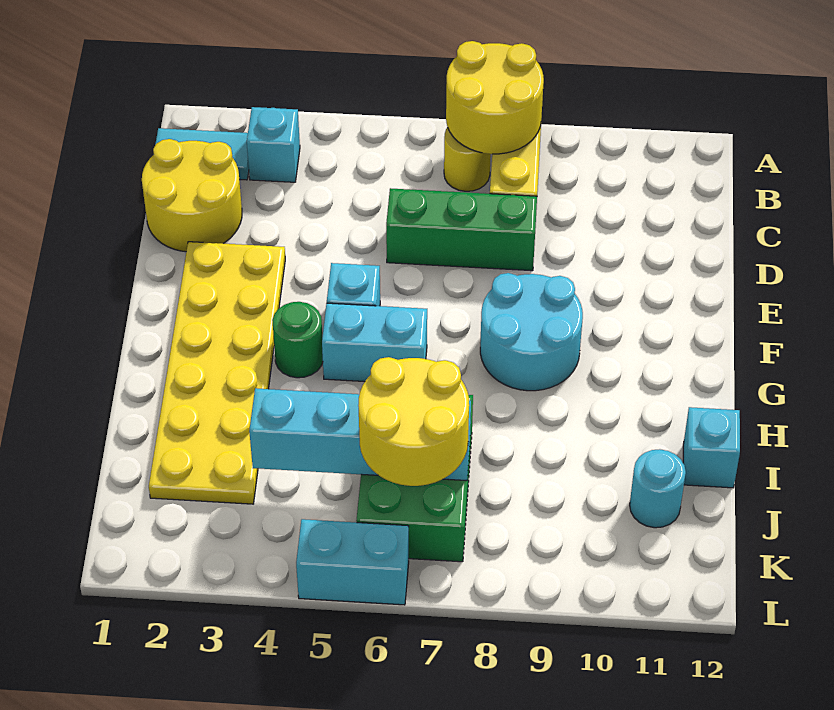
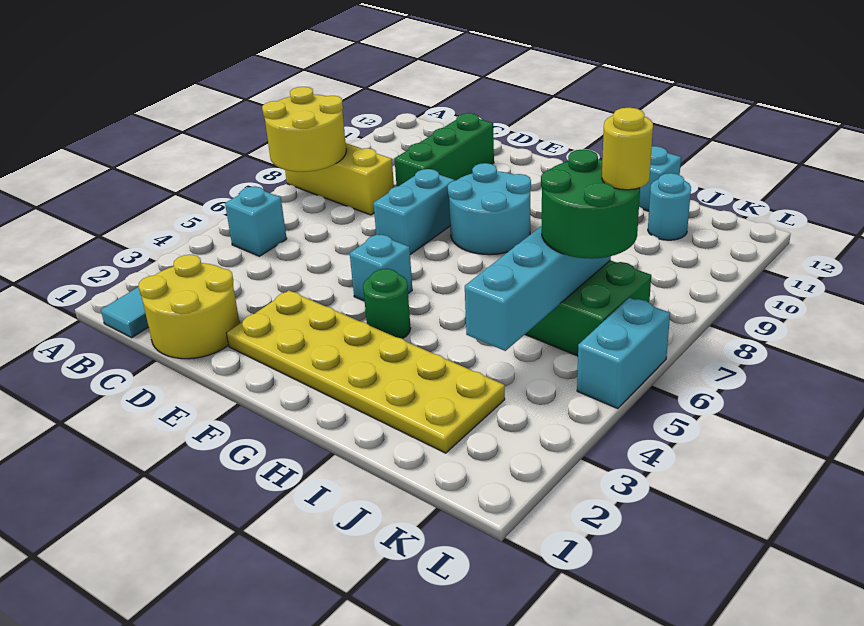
cyan brick B3 level 1 -> cyan brick B5 level 1
yellow round brick B7 level 1 -> yellow round brick K7 level 4
green brick D6:D8 level 1 -> green brick D9:D11 level 1
cyan brick G5:G6 level 1 -> cyan brick E7:E8 level 1
yellow round brick J6:K7 level 3 -> green round brick J6:K7 level 3

